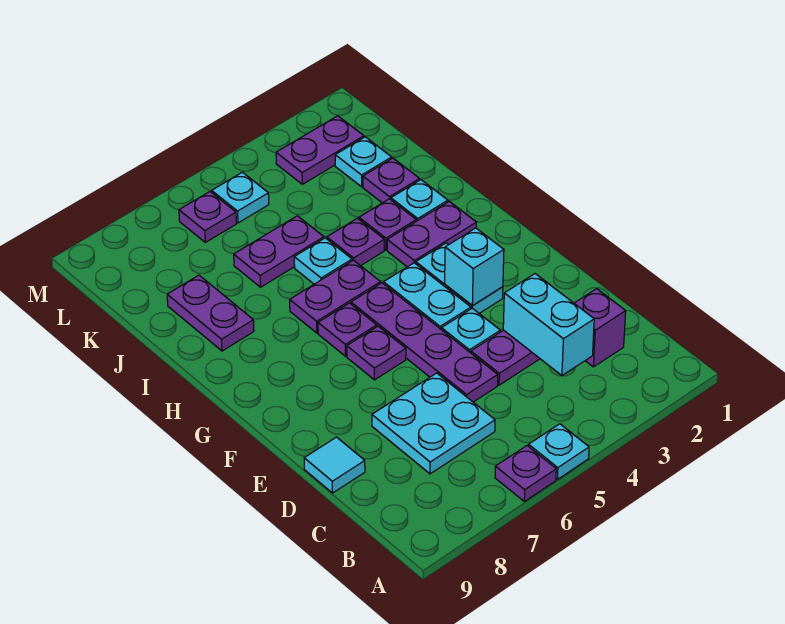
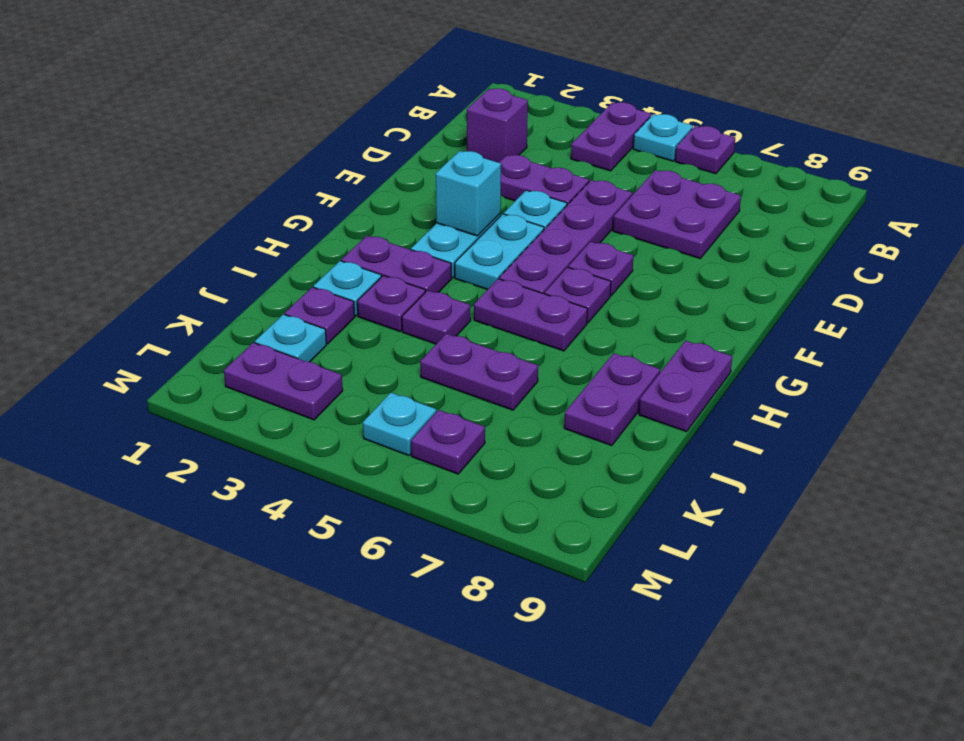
none -> purple plate A4:B4 level 1
cyan brick C3:D3 level 2 -> none
cyan plate C6:D7 level 1 -> purple plate C6:D7 level 1
cyan tile D9 level 1 -> none
none -> purple plate H9:I9 level 1
cyan plate I5 level 1 -> none

